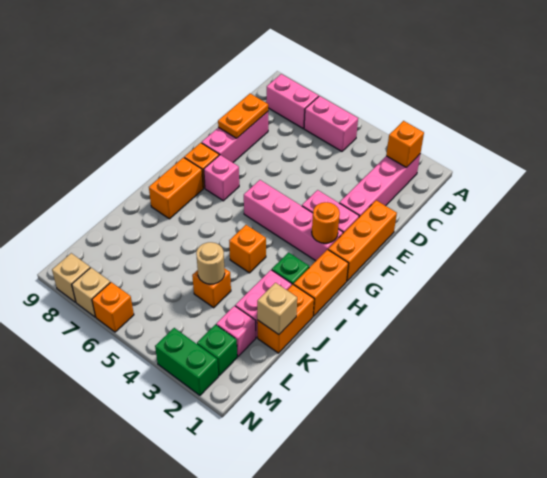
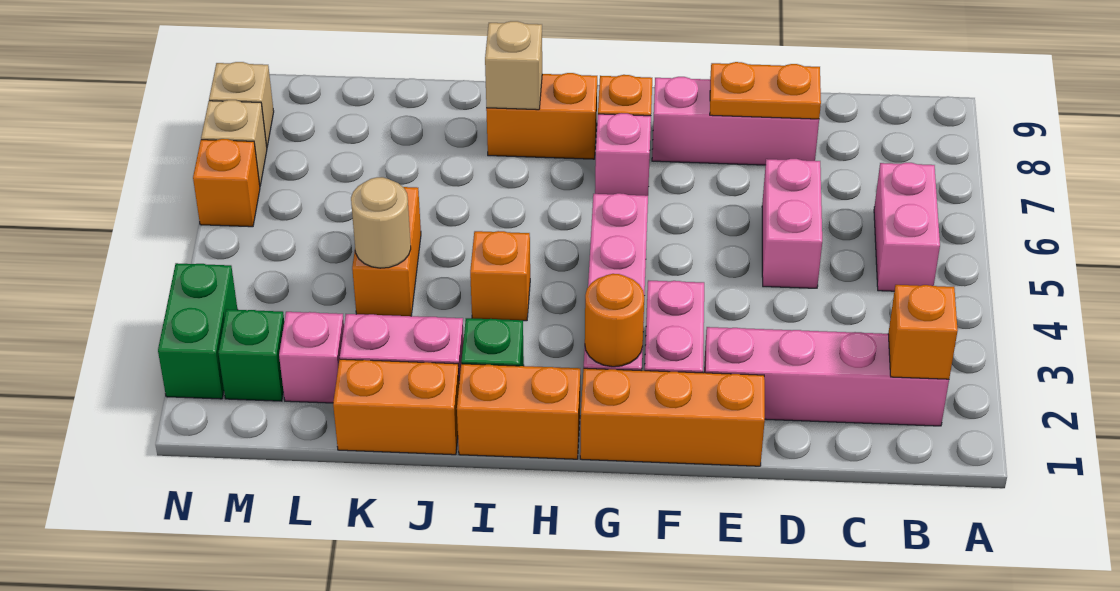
pink brick B7:B8 level 1 -> pink brick D5:D6 level 1
tan brick K1 level 2 -> tan brick I8 level 2
orange brick K4 level 1 -> orange brick K4:K5 level 1

